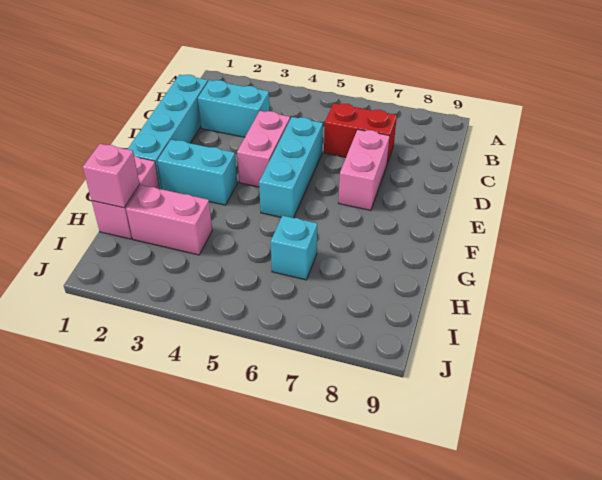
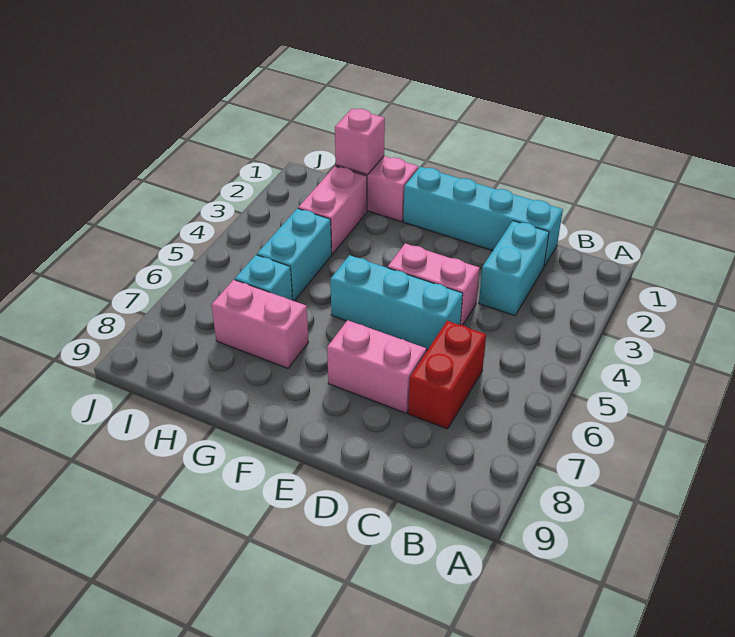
cyan brick F2:F3 level 1 -> cyan brick H4:H5 level 1
none -> pink brick G7:H7 level 1

